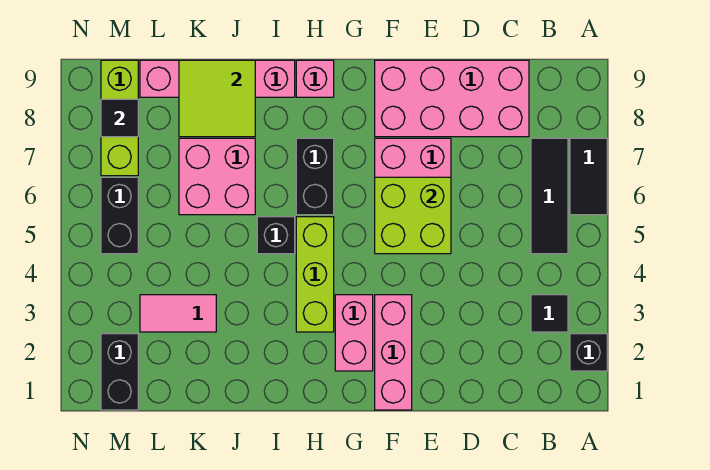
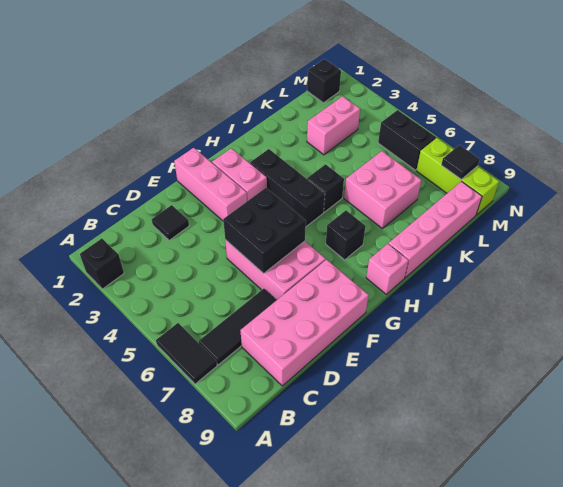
black tile B3 level 1 -> black tile D2 level 1
black tile B5:B7 level 1 -> black tile B7:D7 level 1
lime brick E5:F6 level 2 -> black brick E5:F6 level 2
lime brick H3:H5 level 1 -> black brick H3:H5 level 1
black brick H6:H7 level 1 -> black brick H7 level 1
lime tile J8:K9 level 2 -> none
pink tile K3:L3 level 1 -> pink brick K3:L3 level 1
black brick M1:M2 level 1 -> black brick M1 level 1

